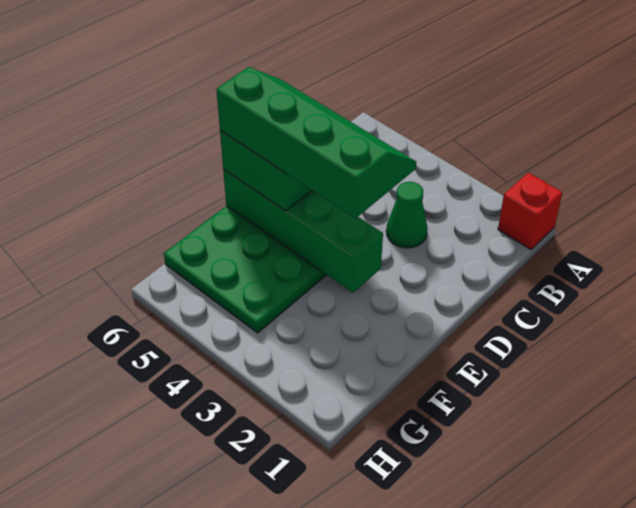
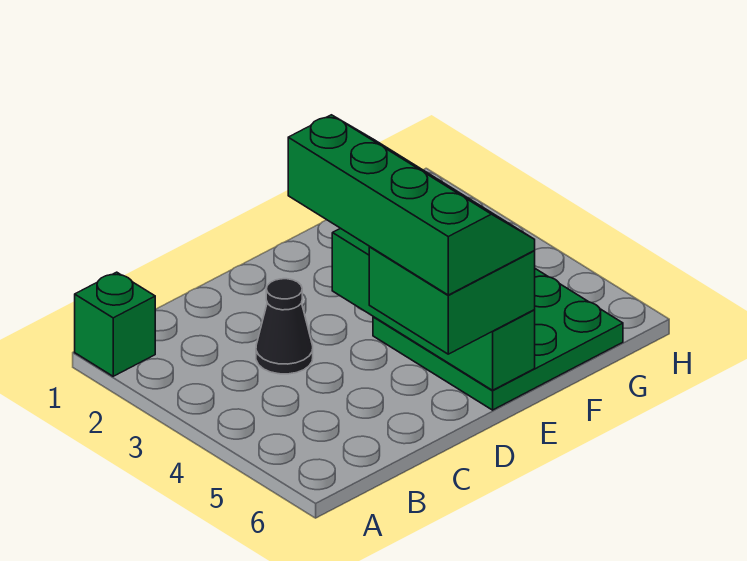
red brick A1 level 1 -> green brick A1 level 1
green cone C3 level 1 -> black cone C3 level 1
green slope D3:E6 level 4 top E -> green slope D3:E6 level 4 top D

